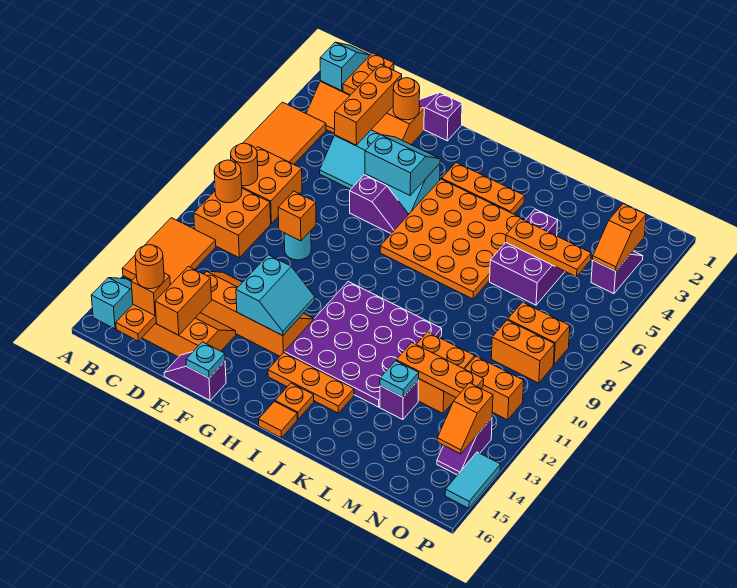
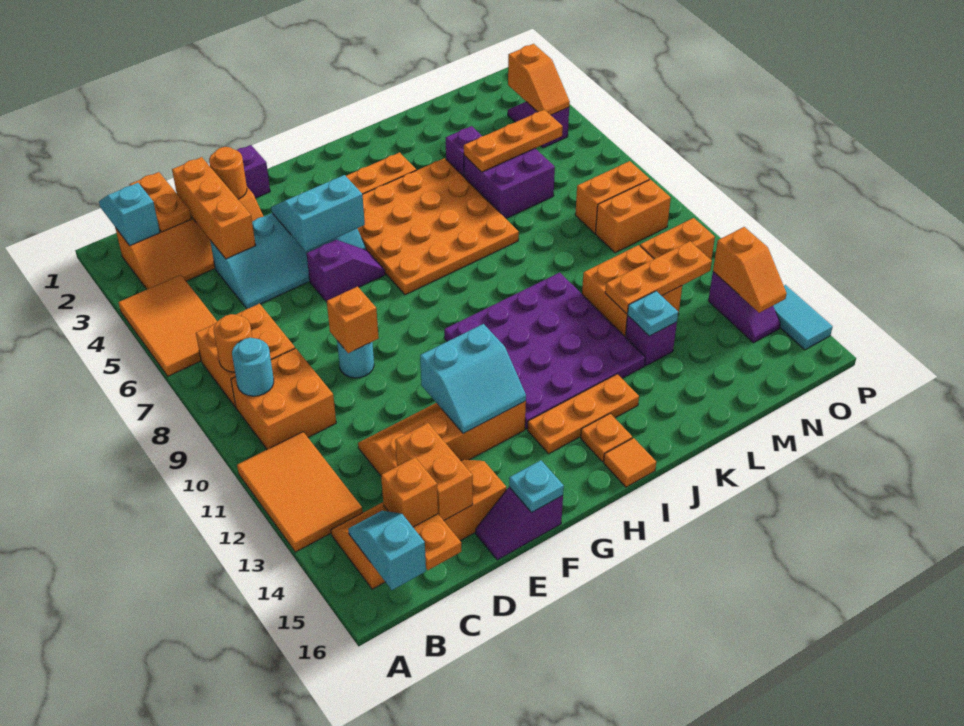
orange round brick B9 level 2 -> cyan round brick B9 level 2
orange round brick C15 level 4 -> none
cyan slope F12:G13 level 2 top F -> cyan slope F12:G13 level 2 top 12

